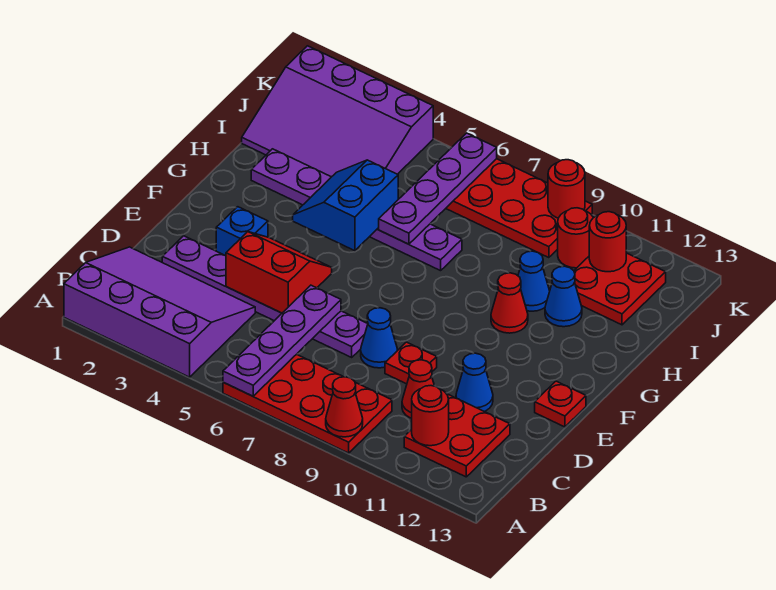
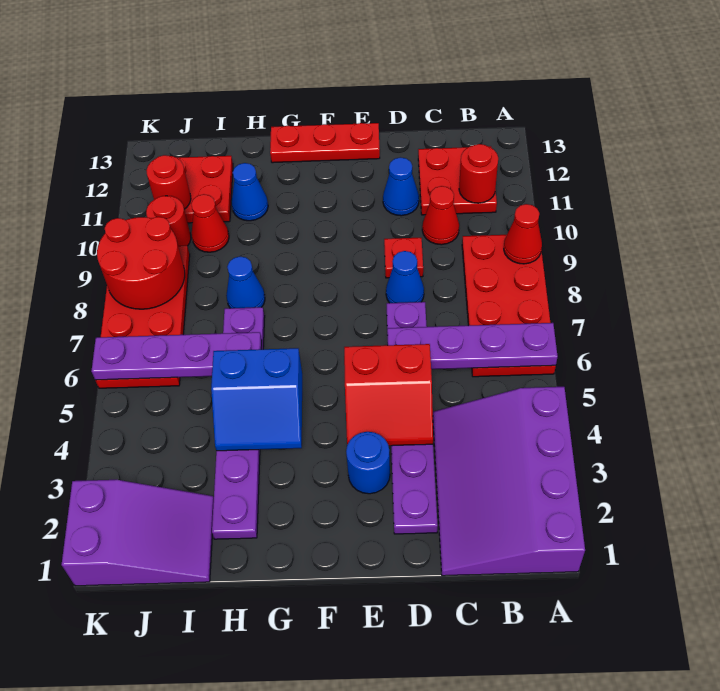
red slope D4:E5 level 2 top D -> red slope D4:E5 level 2 top 5
blue brick E3 level 1 -> blue round brick E3 level 1
red plate E13 level 1 -> red plate E13:G13 level 1
red cone G10 level 1 -> red cone I10 level 1
blue cone H10 level 1 -> blue cone H8 level 1
purple slope I1:K4 level 1 top K -> purple slope I1:K2 level 1 top K
red round brick K9 level 2 -> red round brick J8:K9 level 2

